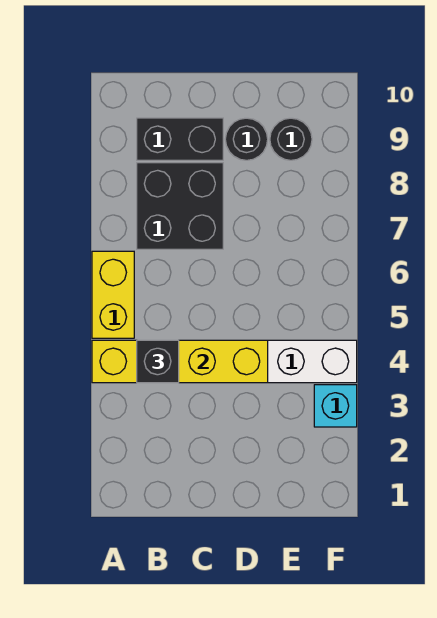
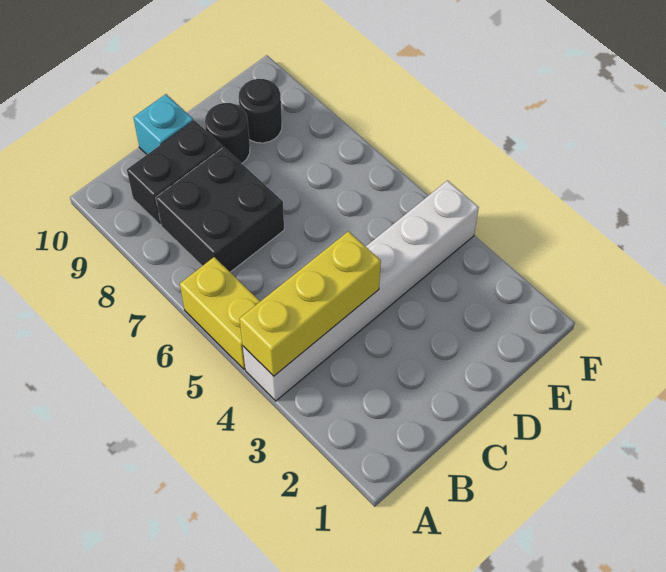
yellow brick A4:D4 level 2 -> yellow brick A4:C4 level 2
black brick B4 level 3 -> none
cyan brick F3 level 1 -> cyan brick C10 level 1

